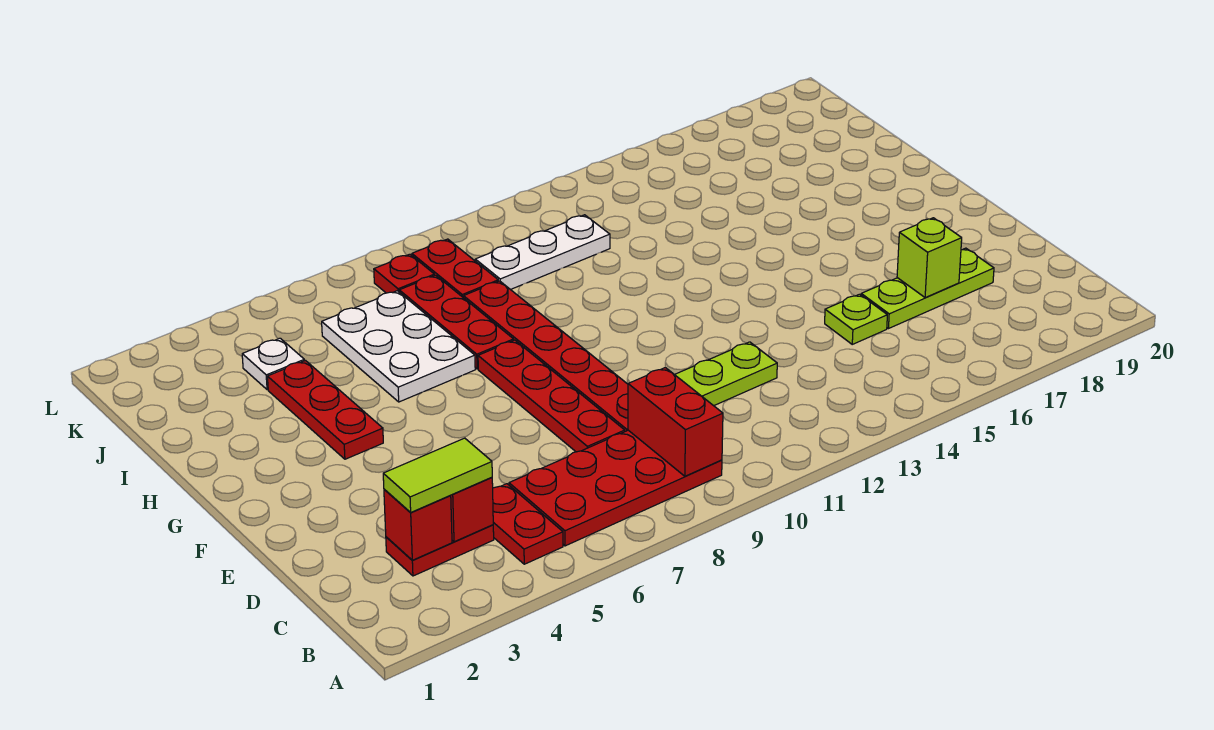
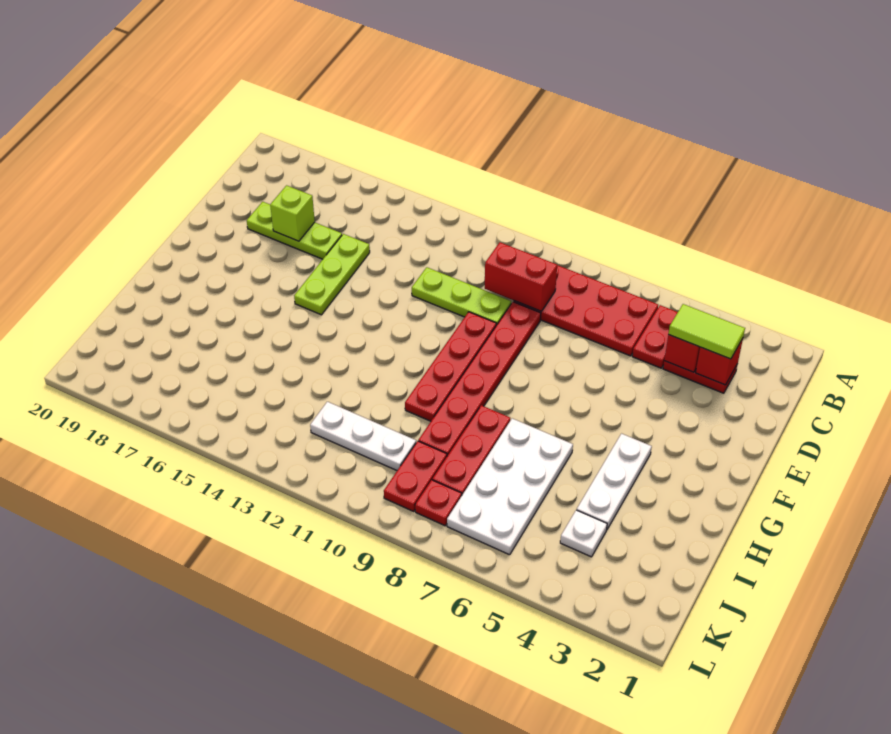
red brick B9:C9 level 2 -> red brick C9:C10 level 2
red plate D8:G8 level 1 -> red plate E10:H10 level 1
lime plate D15 level 1 -> lime plate D15:F15 level 1
red plate G4:I4 level 1 -> white plate G4:I4 level 1
white plate H6:J7 level 1 -> white plate H6:K7 level 1

